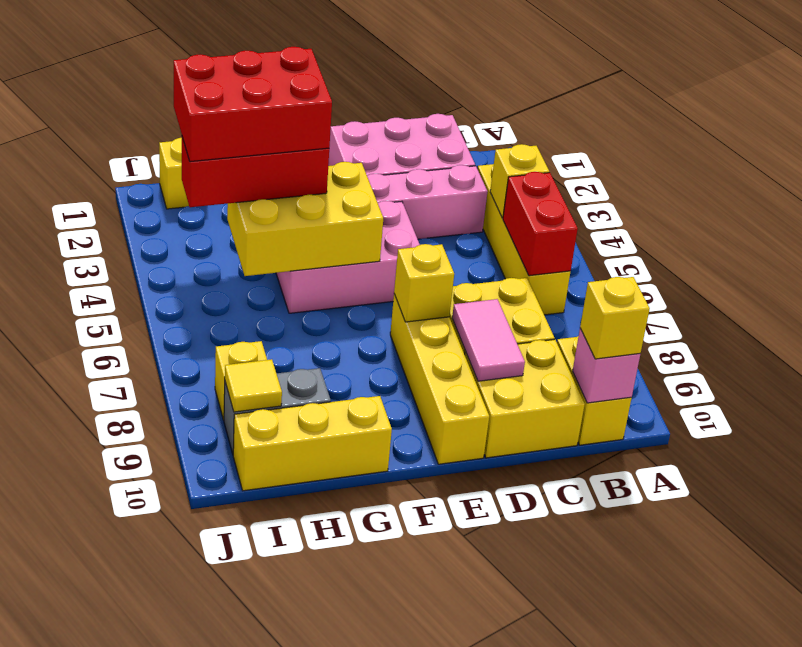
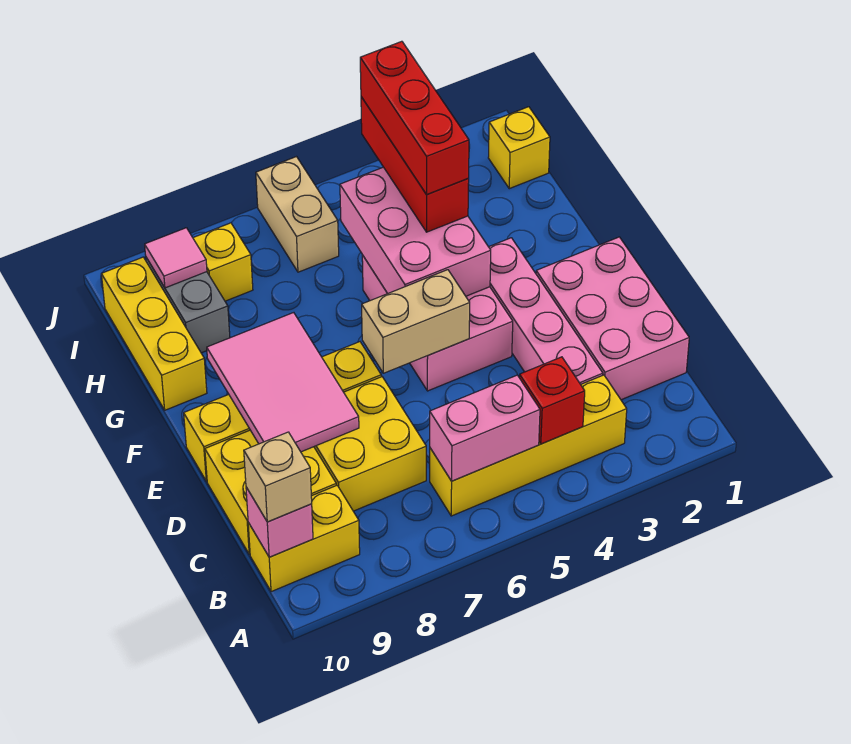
yellow brick B4 level 2 -> red brick B4 level 2
red brick B5:B6 level 2 -> pink brick B5:B6 level 2
yellow brick B10 level 3 -> tan brick B10 level 3
pink tile D8:D9 level 2 -> pink tile D8:F9 level 2
none -> tan brick E5:E6 level 2
yellow brick E7 level 2 -> none
yellow brick F4:H5 level 2 -> pink brick F4:H5 level 2
red brick G3:I4 level 4 -> red brick G4:I4 level 4
none -> tan brick I6:J6 level 1
yellow tile I9 level 2 -> pink tile I9 level 2

